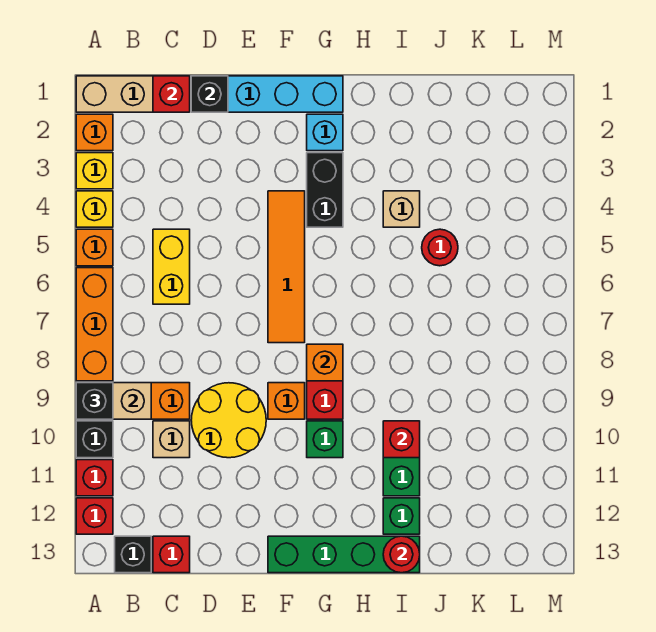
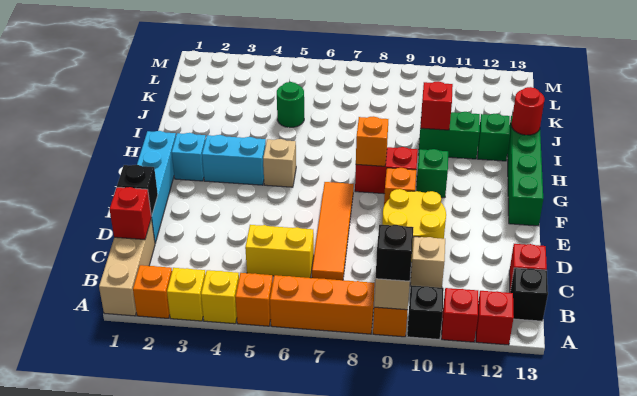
orange tile F4:F7 level 1 -> orange tile C7:F7 level 1
black brick G3:G4 level 1 -> cyan brick G3:G4 level 1
tan brick I4 level 1 -> tan brick G5 level 1
red round brick J5 level 1 -> green round brick J5 level 1

